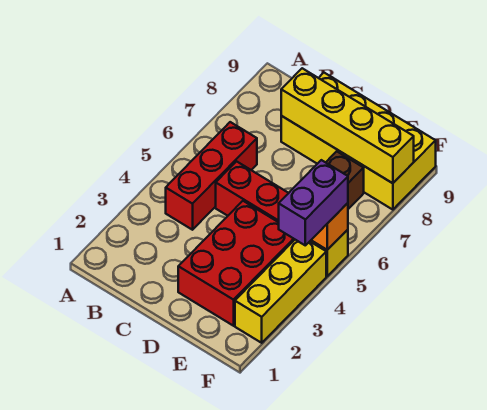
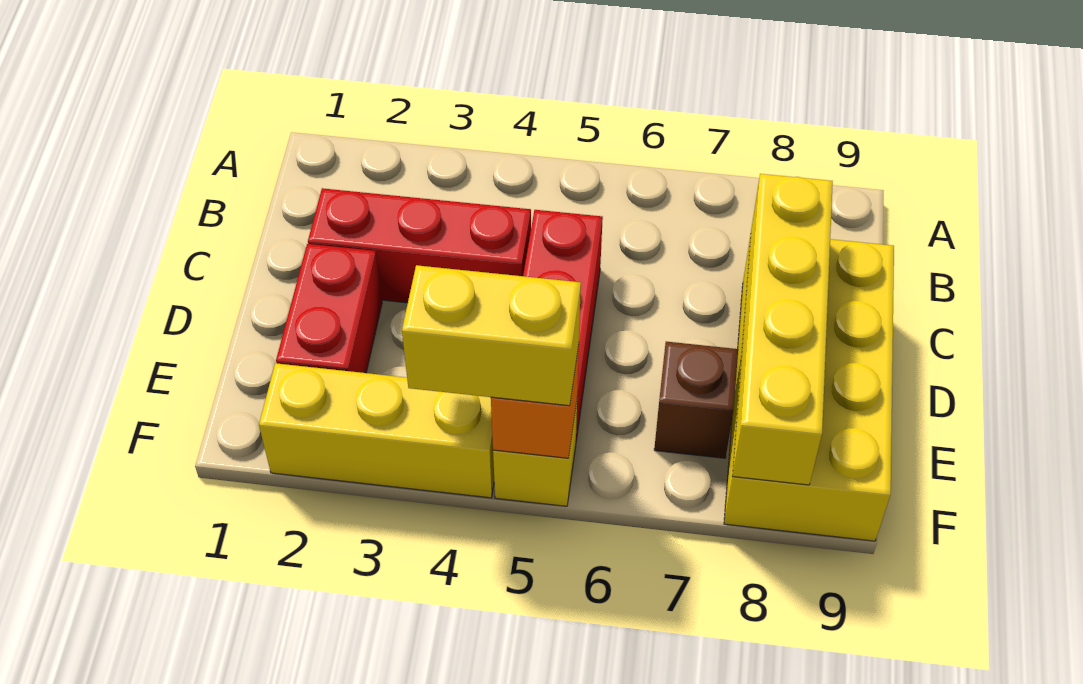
red brick B4:B6 level 1 -> red brick C2:C4 level 1
red brick D2:E4 level 1 -> red brick D2:E2 level 1
purple brick F4:F5 level 3 -> yellow brick F4:F5 level 3

